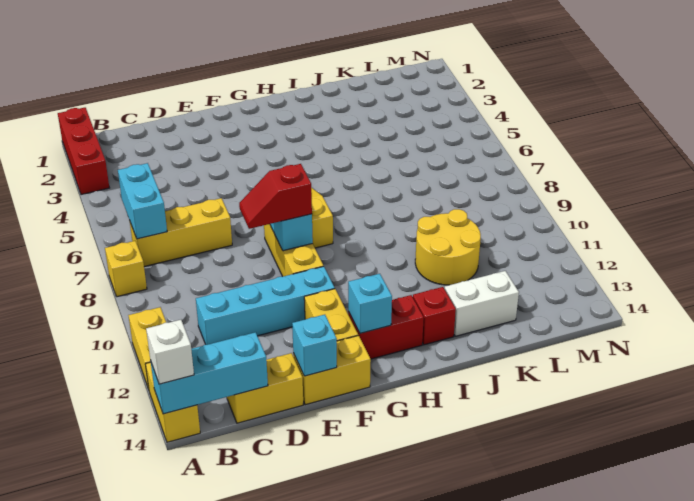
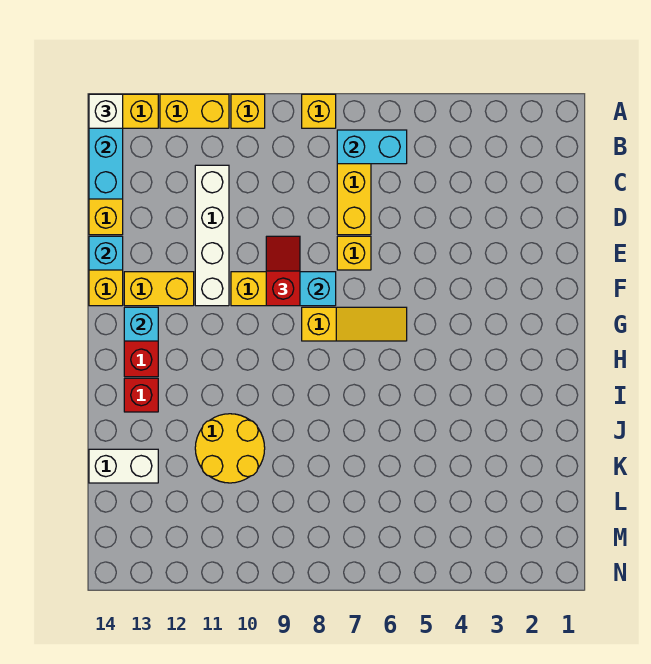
red brick A1:A3 level 1 -> none
none -> yellow brick A10 level 1
cyan brick C11:F11 level 1 -> white brick C11:F11 level 1
none -> yellow brick E7 level 1
white brick J13:K13 level 1 -> white brick K13:K14 level 1

